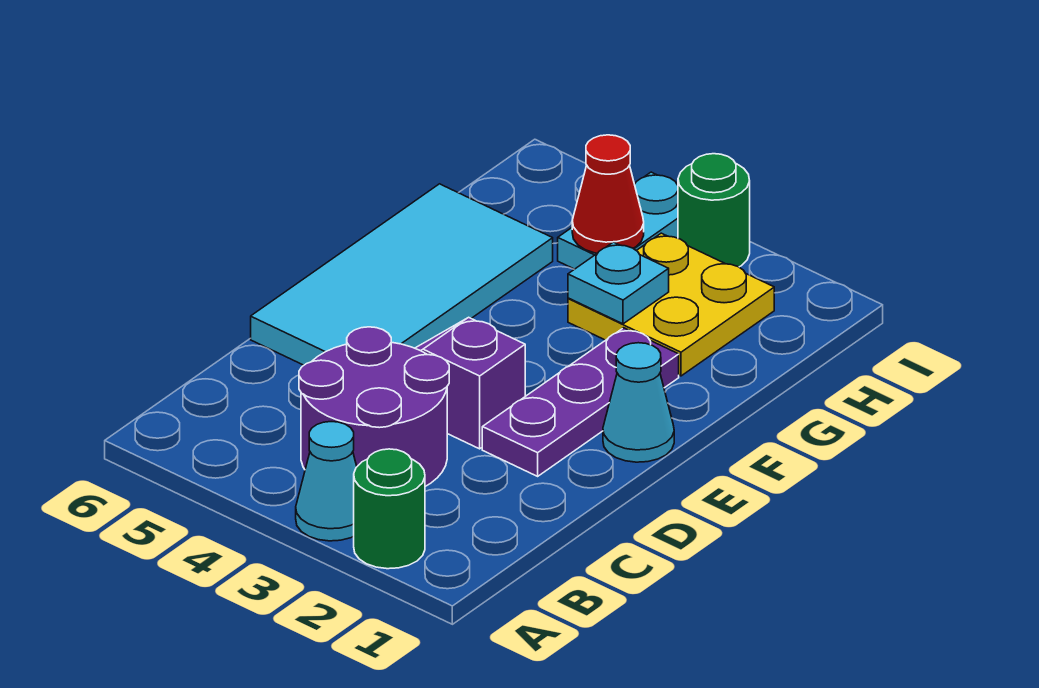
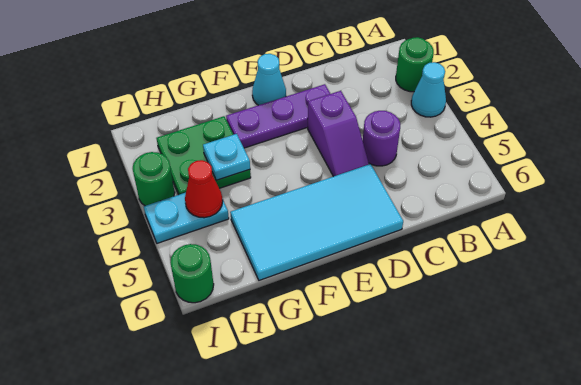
purple round brick B3:C4 level 1 -> purple round brick C4 level 1
yellow plate G2:H3 level 1 -> green plate G2:H3 level 1
none -> green round brick I6 level 1

